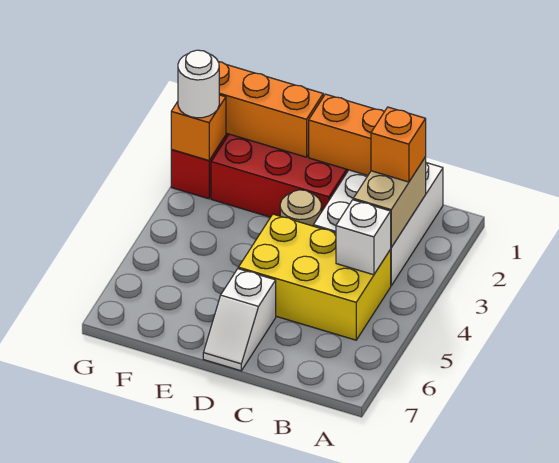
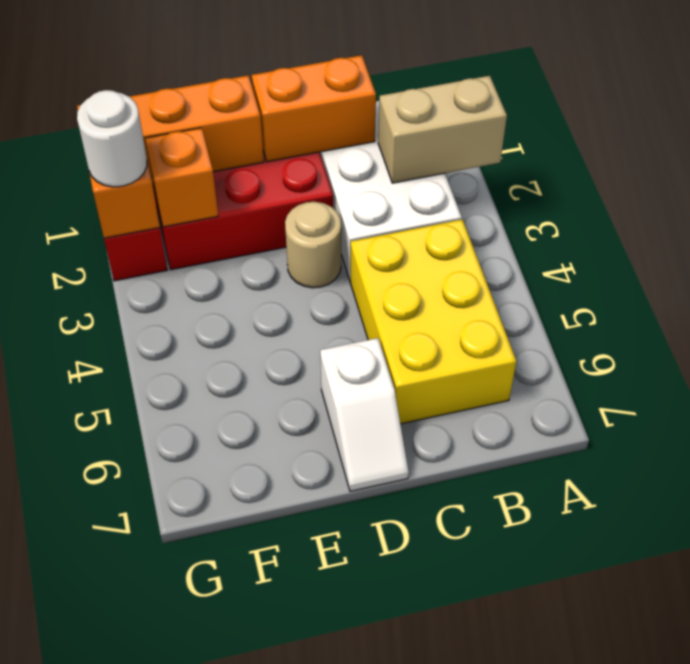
tan brick B2:B3 level 2 -> tan brick A2:B2 level 2
orange brick B2 level 3 -> orange brick F2 level 2
yellow brick B4:D5 level 1 -> yellow brick B4:C6 level 1
white brick B4 level 2 -> none

